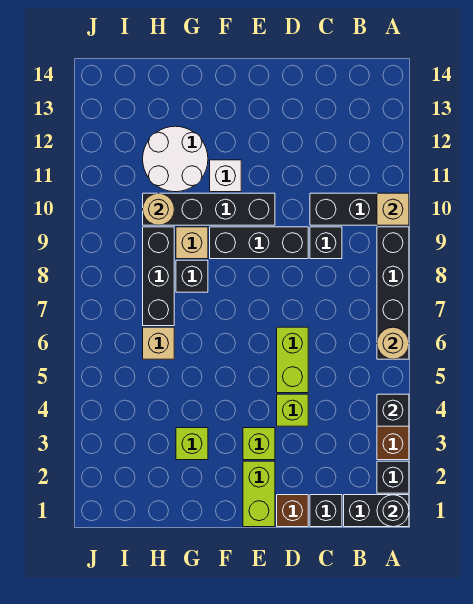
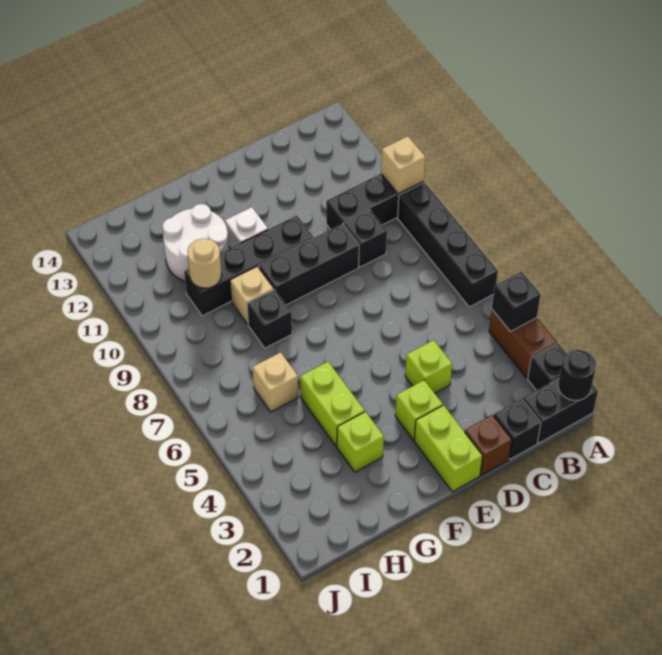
tan round brick A6 level 2 -> none
lime brick D5:D6 level 1 -> lime brick G4:G5 level 1
black brick H7:H9 level 1 -> none

